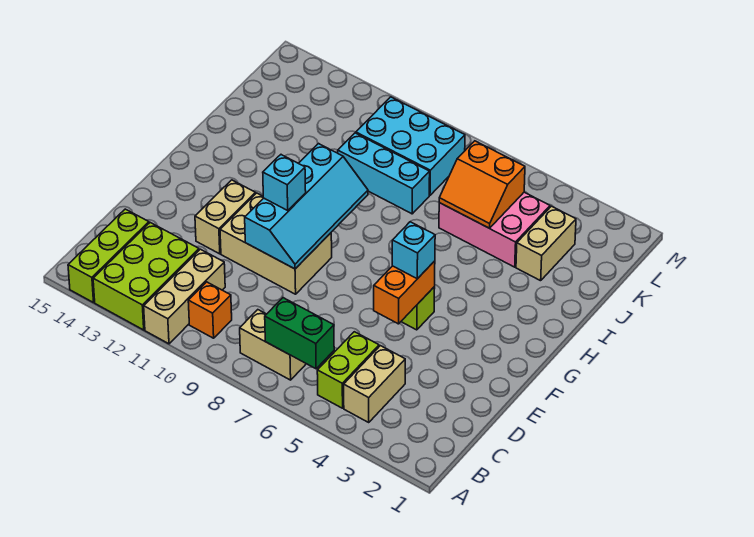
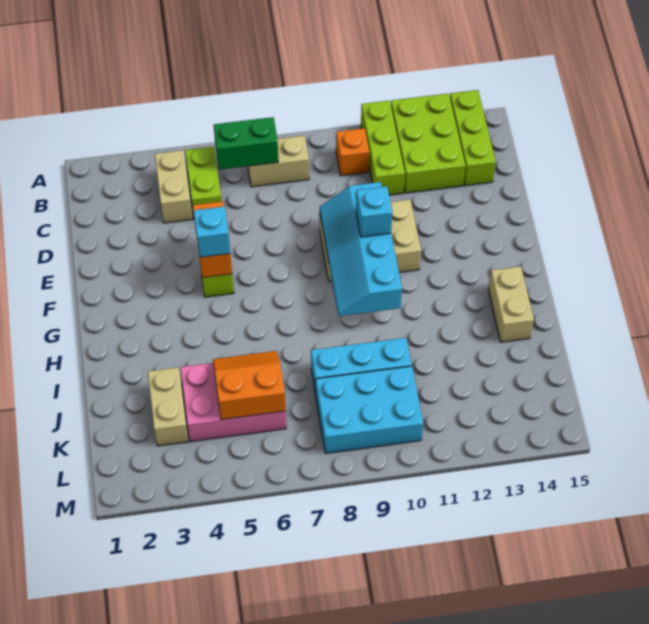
tan brick A11:C11 level 1 -> lime brick A11:C11 level 1
tan brick E12:F12 level 1 -> tan brick H14:I14 level 1

